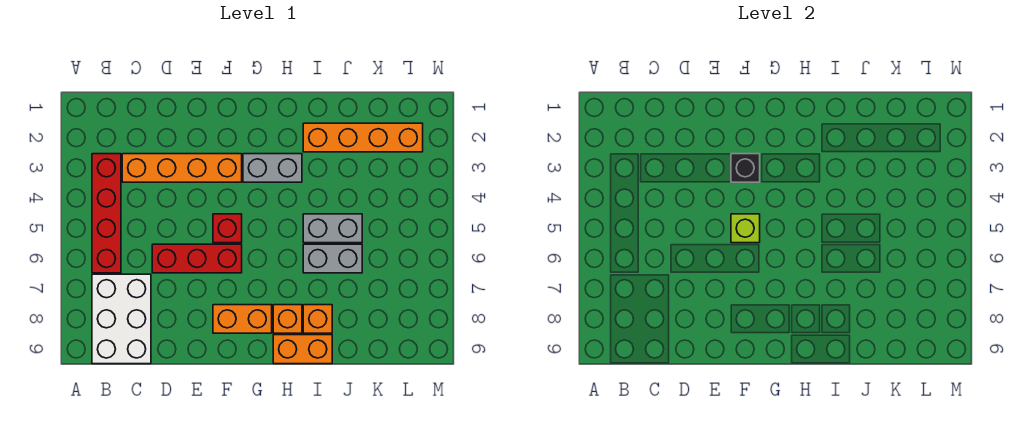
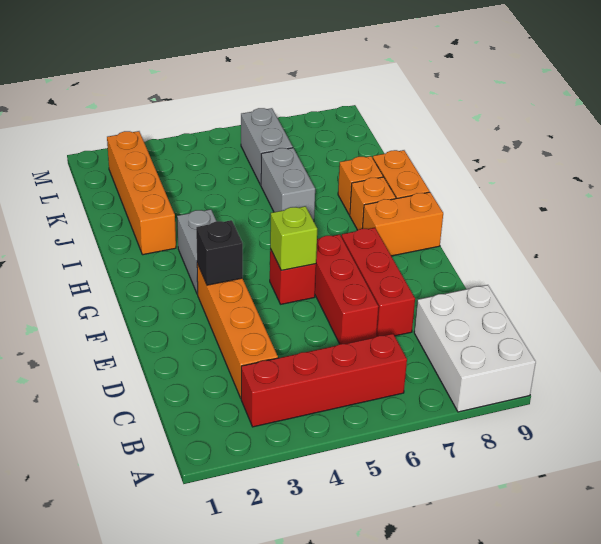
white brick B7:C9 level 1 -> white brick A8:C9 level 1
none -> red brick D7:F7 level 1
orange brick F8:G8 level 1 -> orange brick G8:G9 level 1
grey brick I5:J5 level 1 -> grey brick K6:L6 level 1

